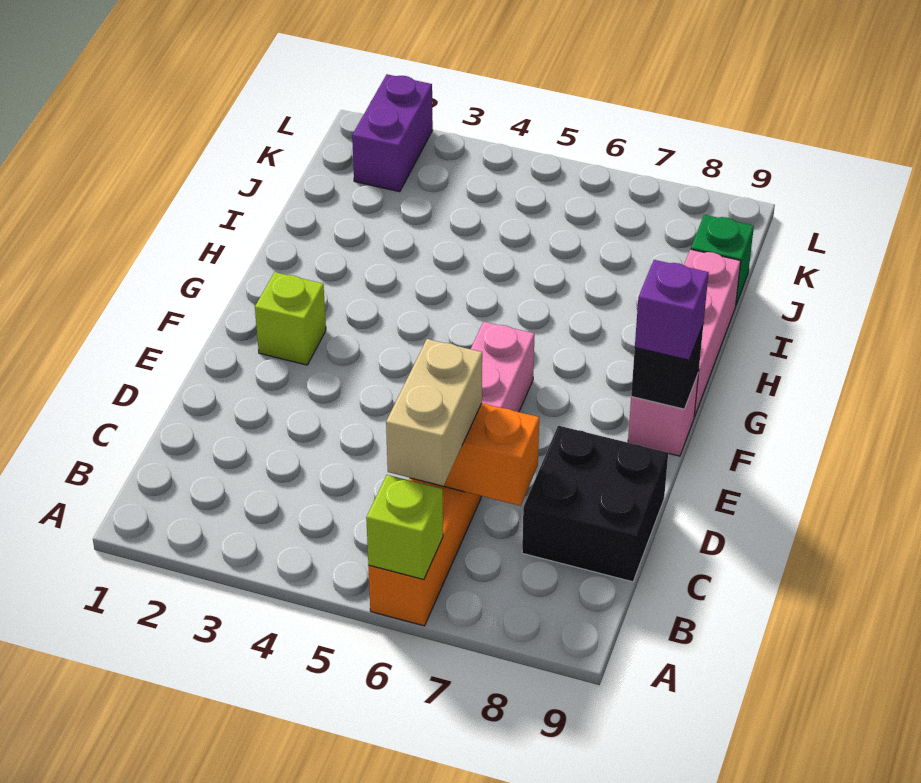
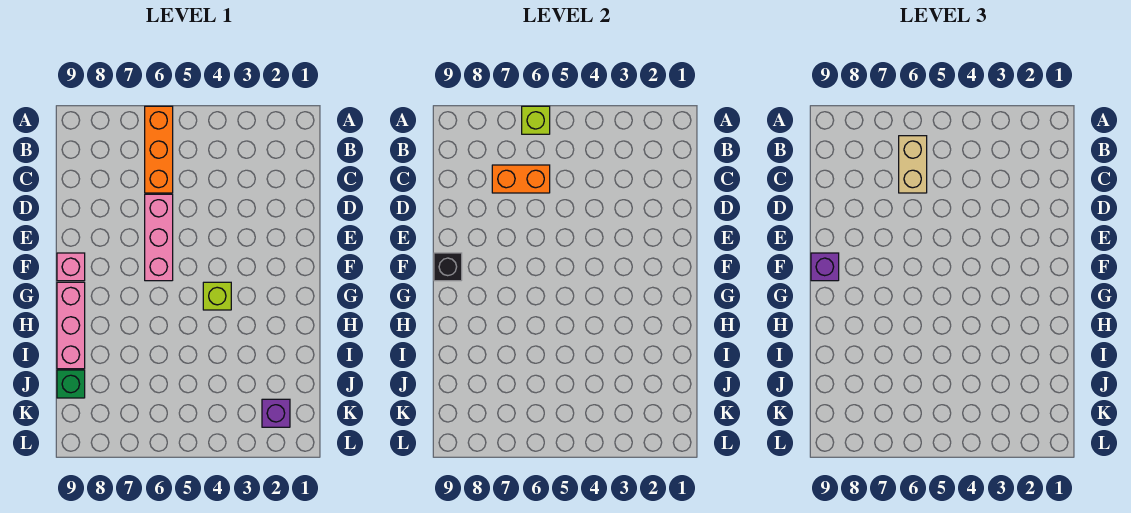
black brick C8:D9 level 1 -> none
lime brick F2 level 1 -> lime brick G4 level 1
purple brick K2:L2 level 1 -> purple brick K2 level 1

